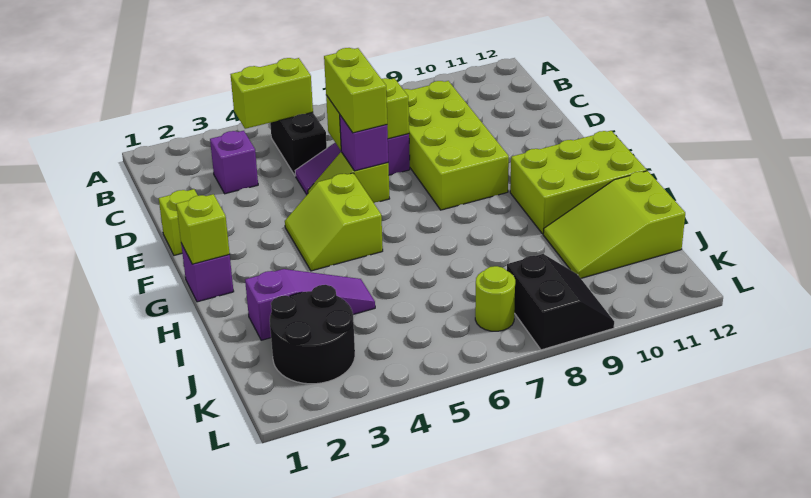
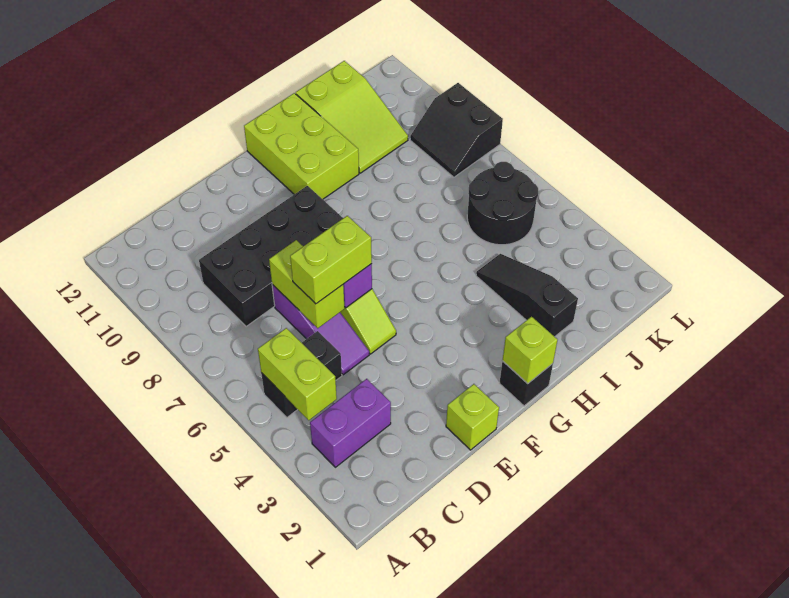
purple brick C3 level 1 -> purple brick B3:C3 level 1
lime brick C8:F9 level 1 -> black brick C8:F9 level 1
lime slope F4:G5 level 1 top 5 -> none
purple brick G1 level 1 -> black brick G1 level 1
purple slope I2:I4 level 1 top 2 -> black slope I2:I4 level 1 top 2
black round brick J2:K3 level 1 -> black round brick J5:K6 level 1
lime round brick K7 level 1 -> none
black slope K8:L9 level 1 top 8 -> black slope K8:L9 level 1 top L

